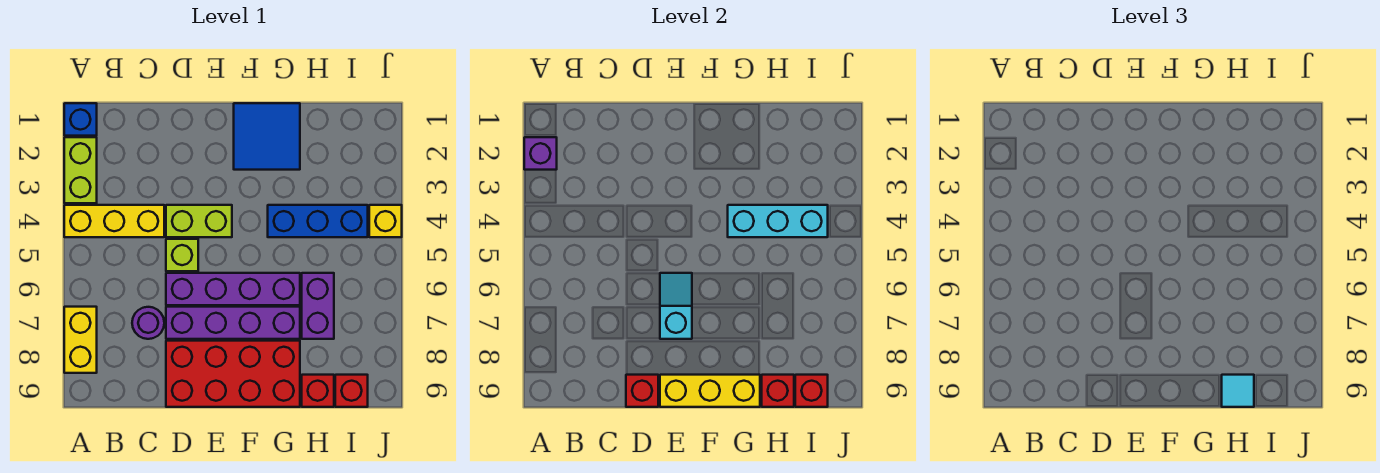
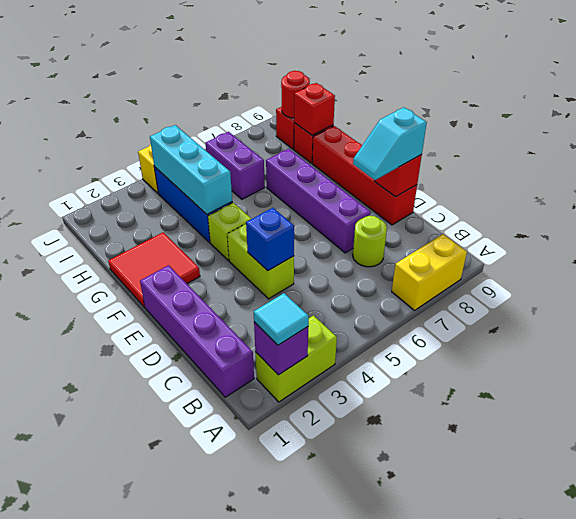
blue brick A1 level 1 -> blue brick D4 level 2
yellow brick A4:C4 level 1 -> none
purple round brick C7 level 1 -> lime round brick C7 level 1
lime brick D5 level 1 -> lime brick F4 level 1
purple brick D6:G6 level 1 -> purple brick B1:E1 level 1
red brick D8:G9 level 1 -> red brick D9:G9 level 1
cyan slope E6:E7 level 2 top 7 -> cyan slope D8:D9 level 3 top 9
yellow brick E9:G9 level 2 -> none
blue tile F1:G2 level 1 -> red tile F1:G2 level 1
purple brick H6:H7 level 1 -> purple brick H6:I6 level 1
cyan tile H9 level 3 -> cyan tile A2 level 3
red brick I9 level 2 -> red round brick I9 level 2

